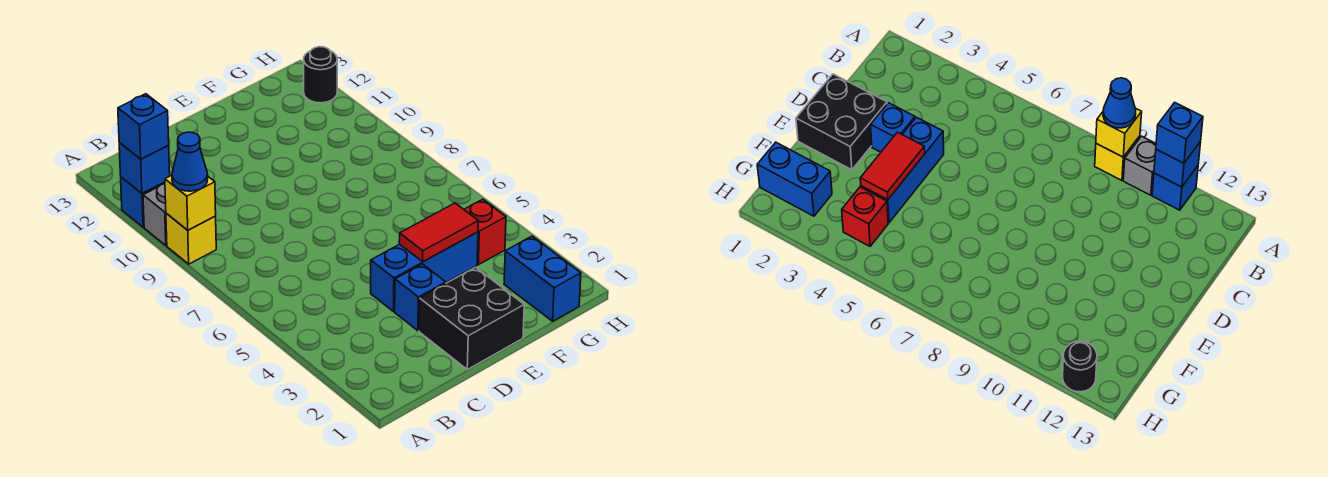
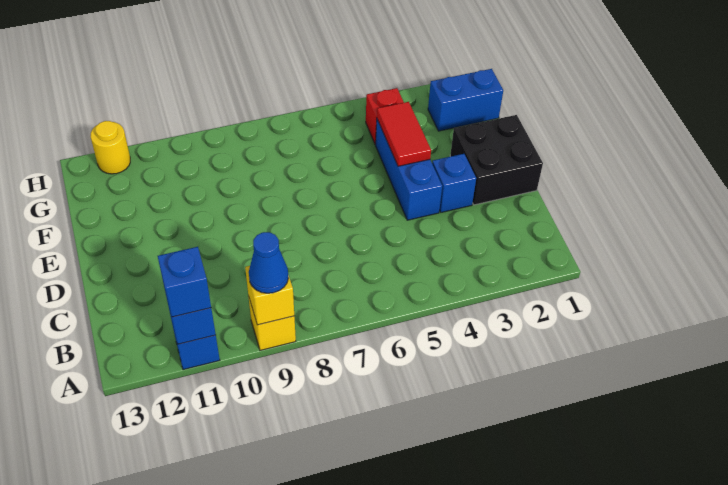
grey brick A10 level 1 -> none
black round brick H12 level 1 -> yellow round brick H12 level 1

